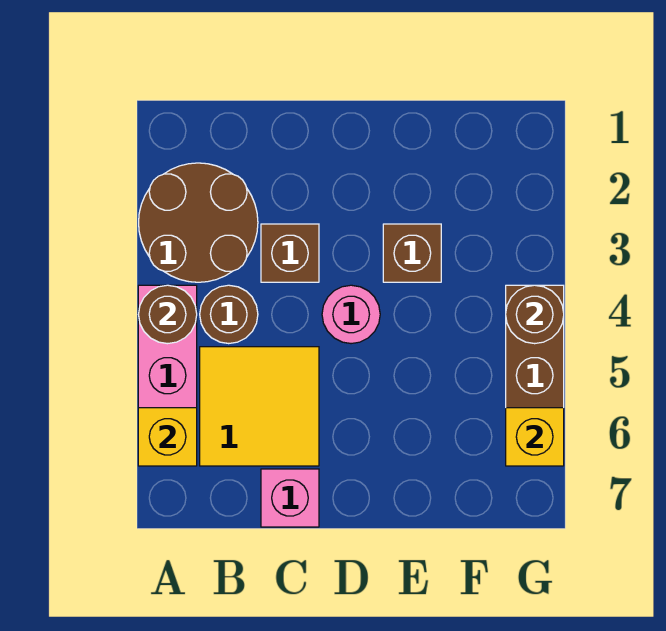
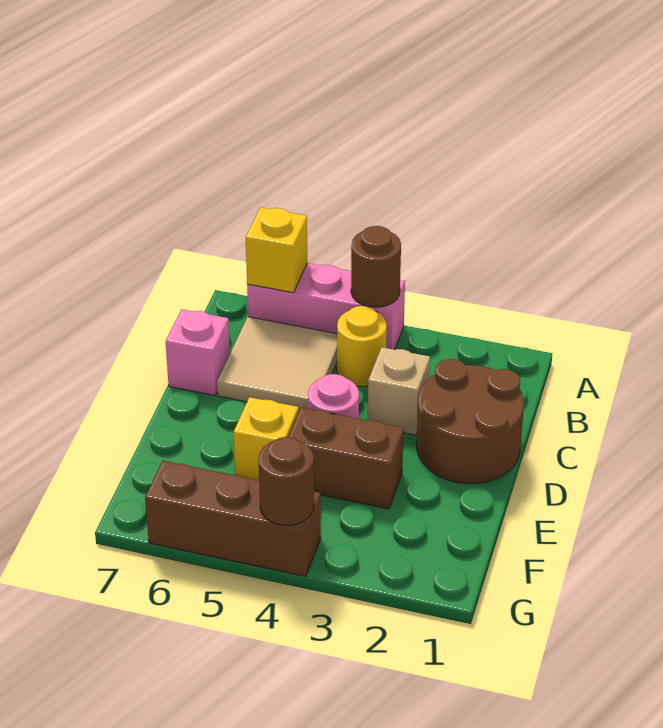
brown round brick A2:B3 level 1 -> brown round brick C1:D2 level 1
brown round brick B4 level 1 -> yellow round brick B4 level 1
yellow tile B5:C6 level 1 -> tan tile B5:C6 level 1
brown brick C3 level 1 -> tan brick C3 level 1
brown brick E3 level 1 -> brown brick E3:E4 level 1
yellow brick G6 level 2 -> yellow brick E5 level 1

